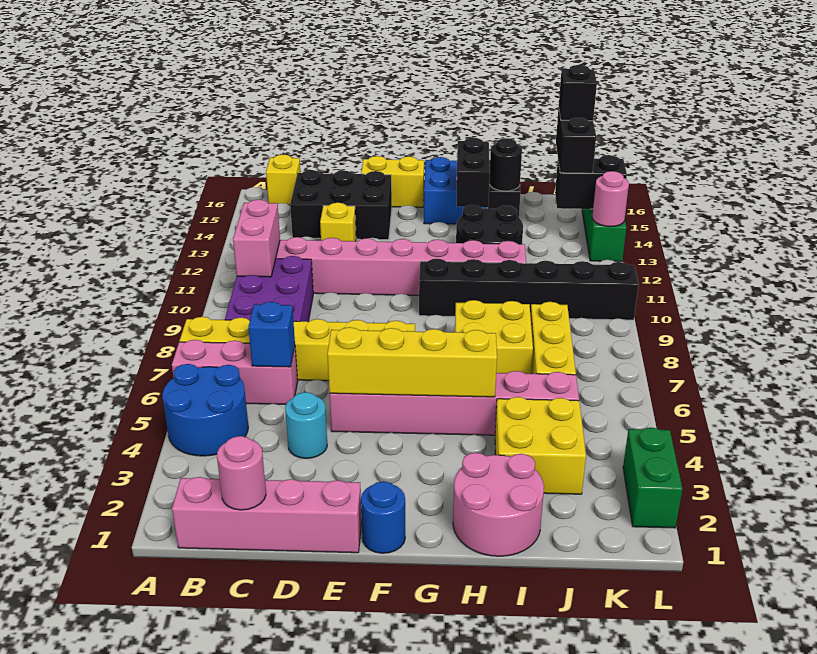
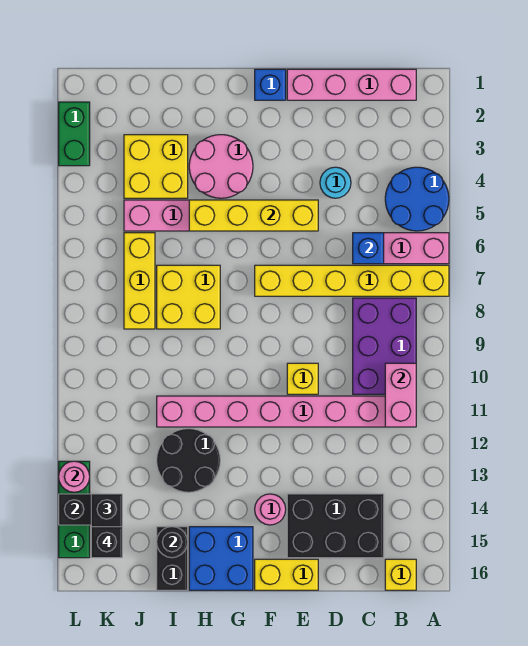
pink round brick C1 level 2 -> pink round brick F14 level 1
yellow brick D13 level 1 -> yellow brick E10 level 1
blue round brick F1 level 1 -> blue brick F1 level 1
black brick G10:L10 level 1 -> none
pink round brick H1:I2 level 1 -> pink round brick G3:H4 level 1
black brick H14:H15 level 2 -> none

